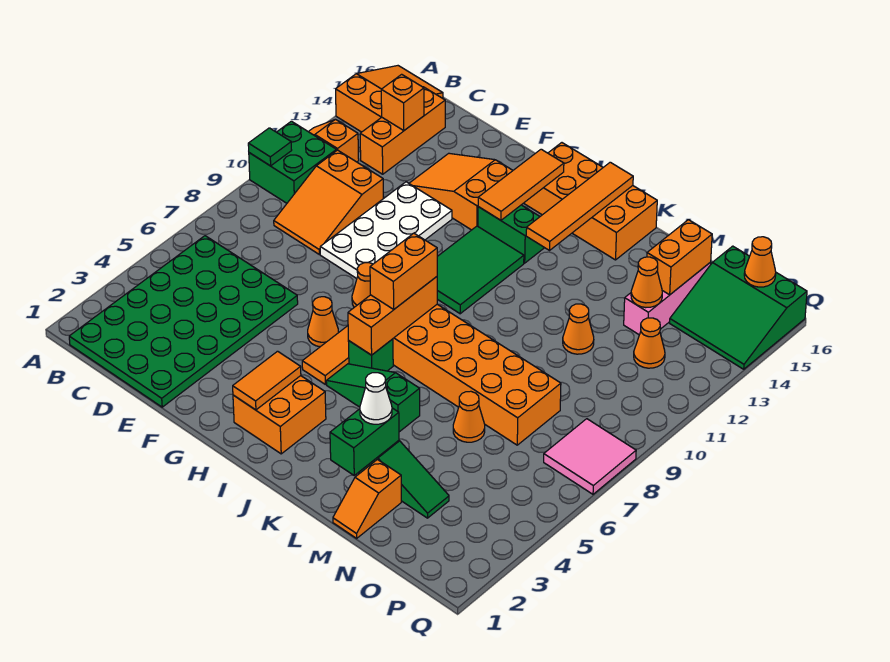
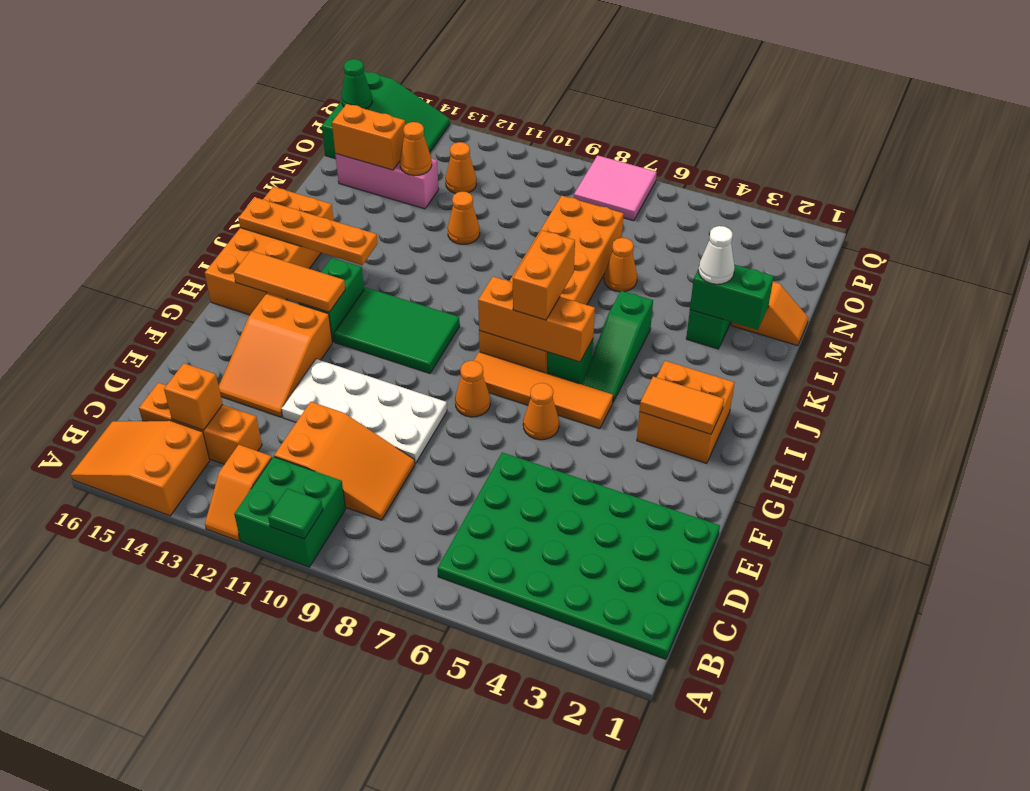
orange brick I7:I8 level 3 -> orange brick I7:J7 level 3
orange tile J13:J16 level 2 -> orange plate J13:J16 level 2
orange cone P16 level 2 -> green cone P16 level 2

